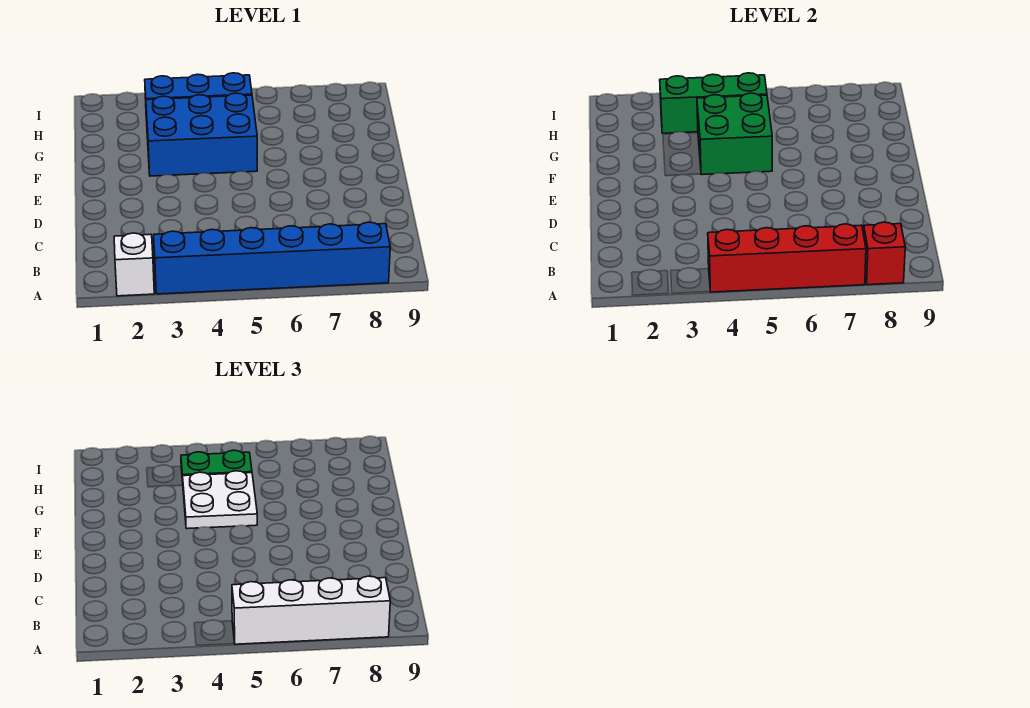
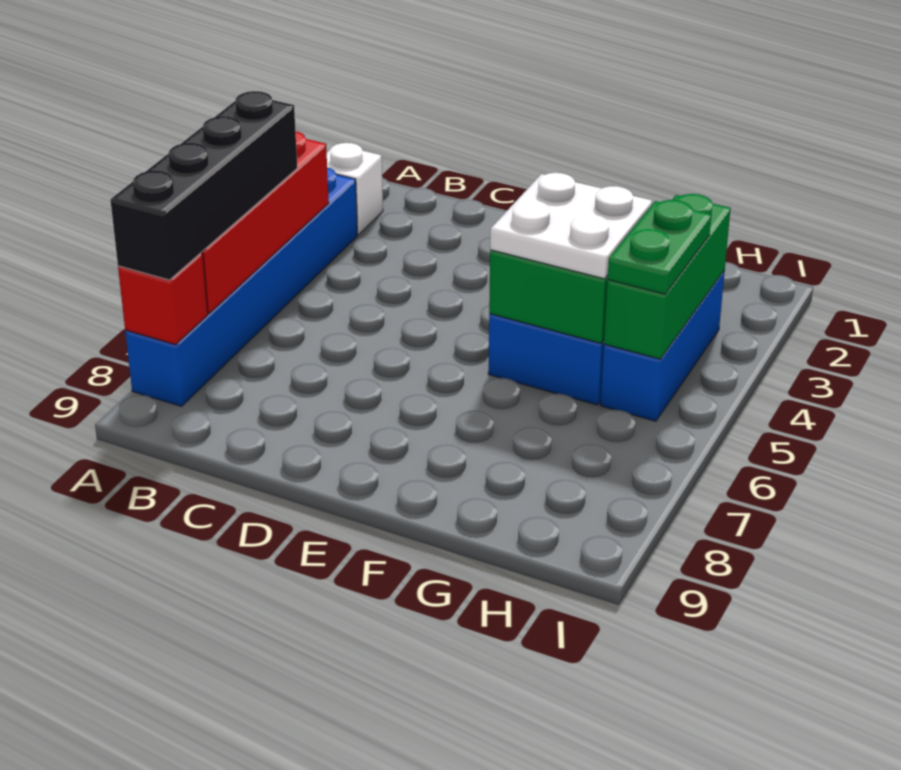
white brick A5:A8 level 3 -> black brick A5:A8 level 3

